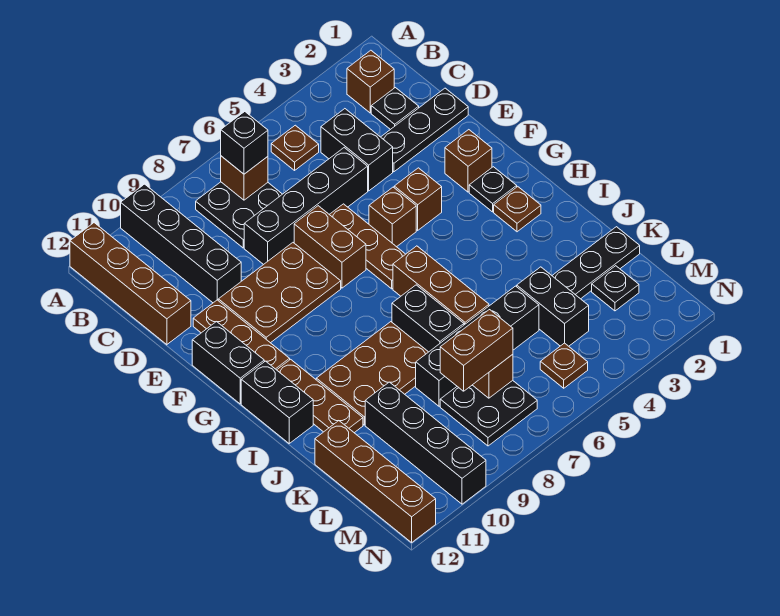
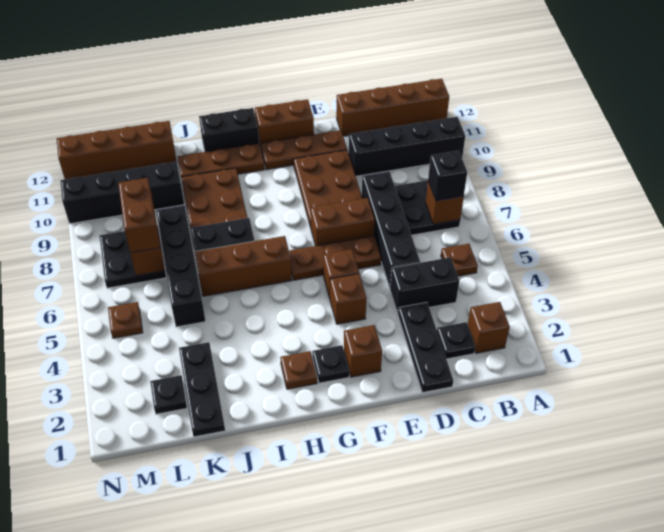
black brick F12:G12 level 1 -> brown brick F12:G12 level 1
black brick K4:L4 level 1 -> none

